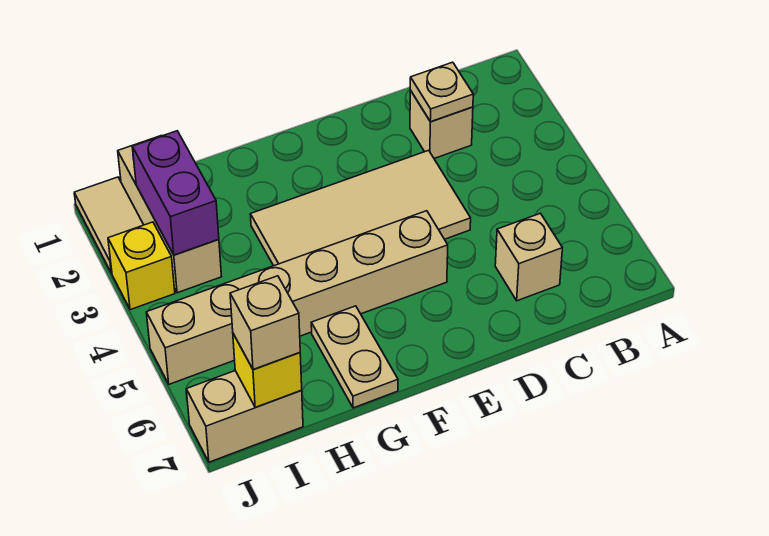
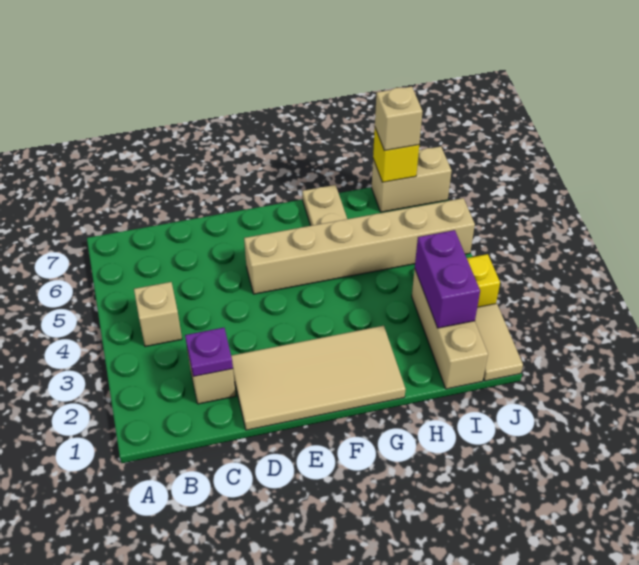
tan plate C2 level 2 -> purple plate C2 level 2
tan brick C6 level 1 -> tan brick B4 level 1
tan tile D3:G4 level 1 -> tan tile D1:G2 level 1

